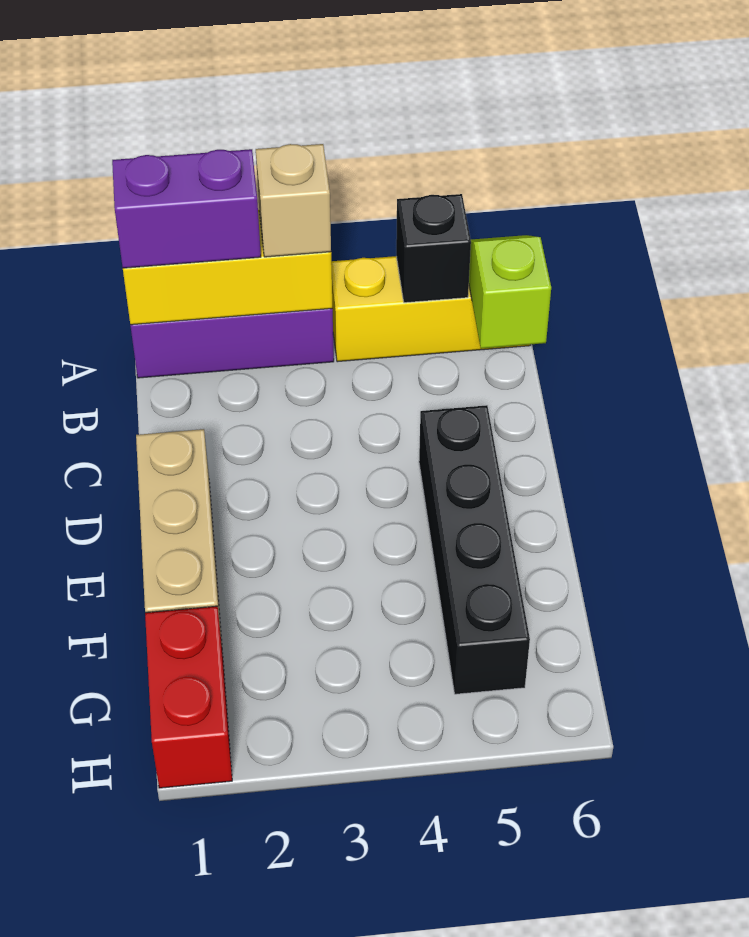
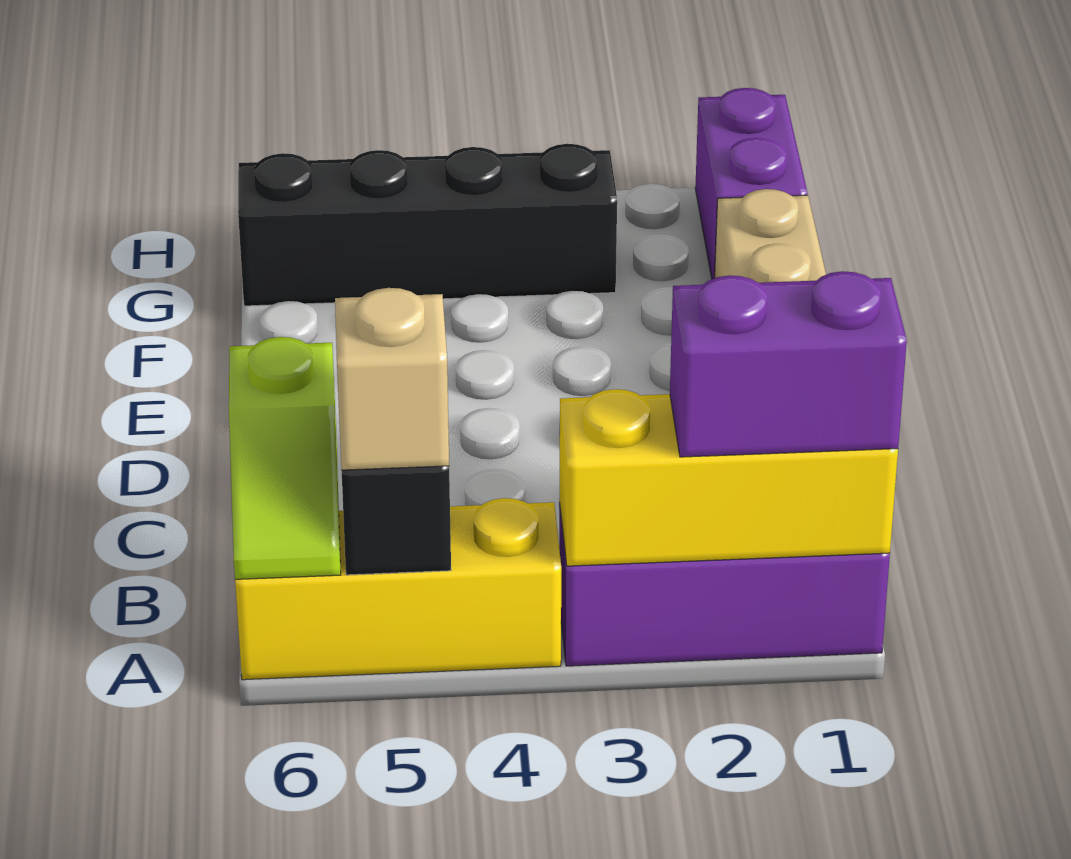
tan brick A3 level 3 -> tan brick A5 level 3
black brick D5:G5 level 1 -> black brick G3:G6 level 1
red brick G1:H1 level 1 -> purple brick G1:H1 level 1

